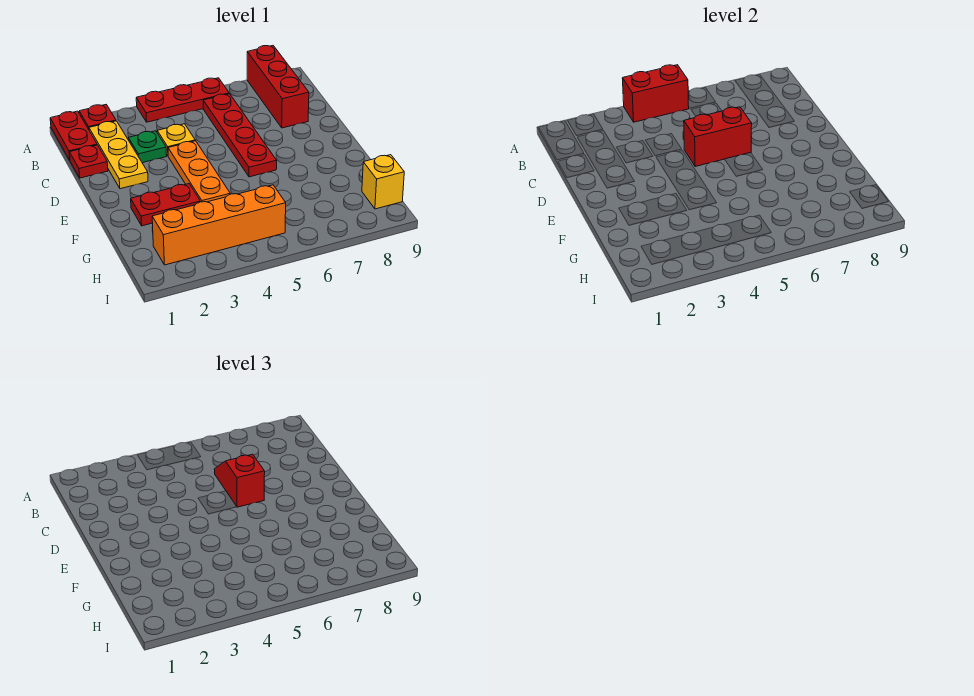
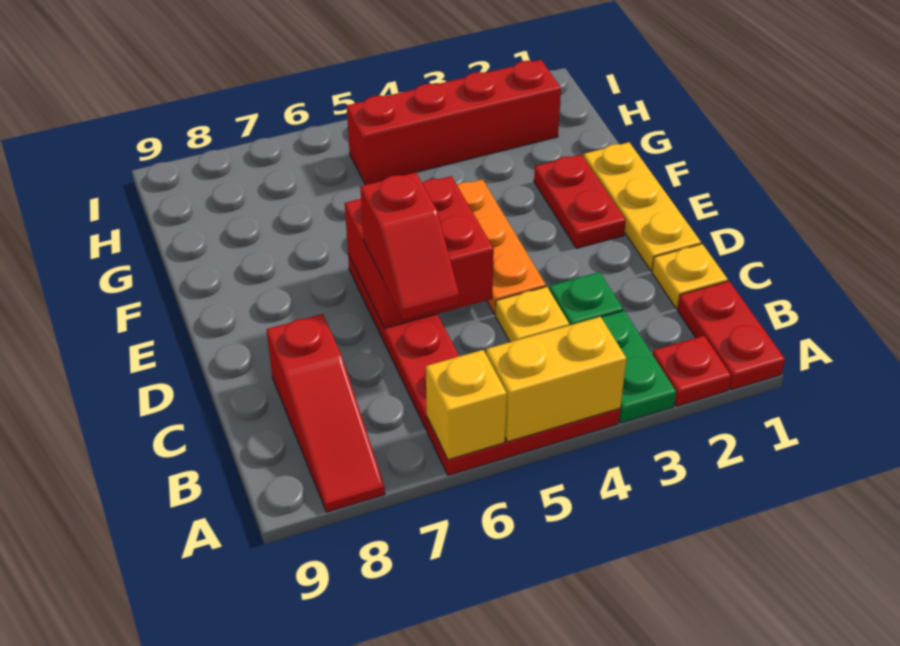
none -> green plate A3:B3 level 1
red brick A4:A5 level 2 -> yellow brick A4:A5 level 2
red brick A8:C8 level 1 -> red slope A8:C8 level 1 top C
yellow plate B2:D2 level 1 -> yellow plate D1:F1 level 1
red plate C1 level 1 -> yellow plate C1 level 1
red brick D5:D6 level 2 -> red brick D5:E6 level 2
red plate F2:F3 level 1 -> red plate E2:F2 level 1
orange brick H2:H5 level 1 -> red brick H2:H5 level 1
yellow brick H9 level 1 -> yellow brick A6 level 2

